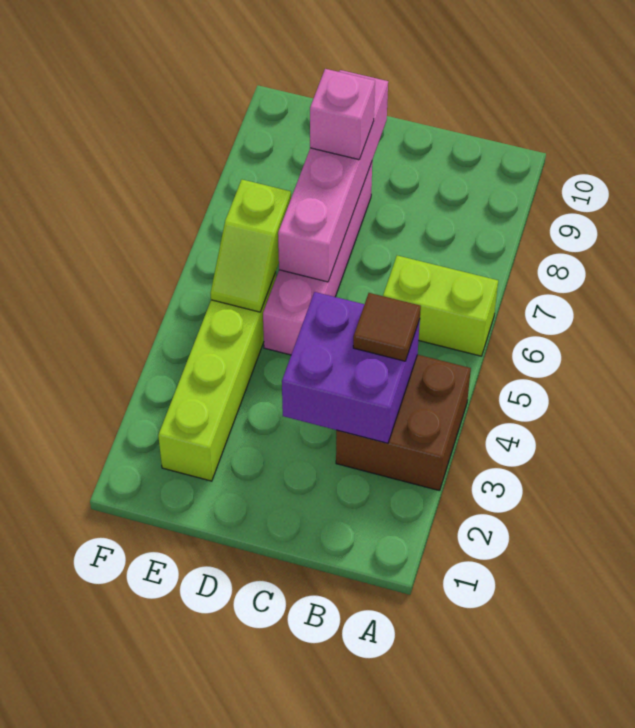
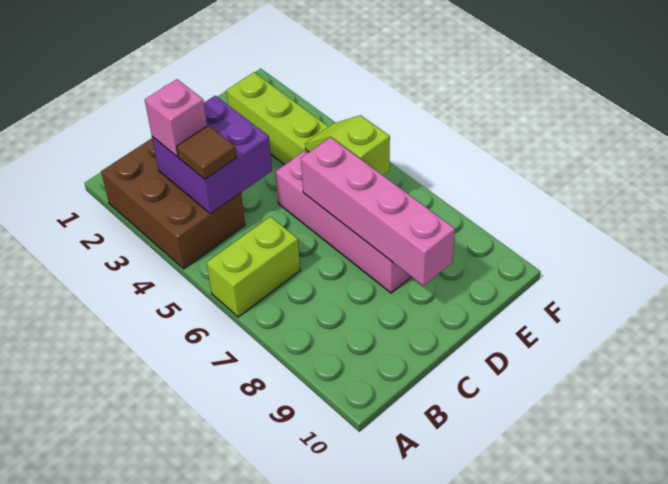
brown brick A3:B4 level 1 -> brown brick A2:B4 level 1
pink brick D8 level 3 -> pink brick B3 level 3

